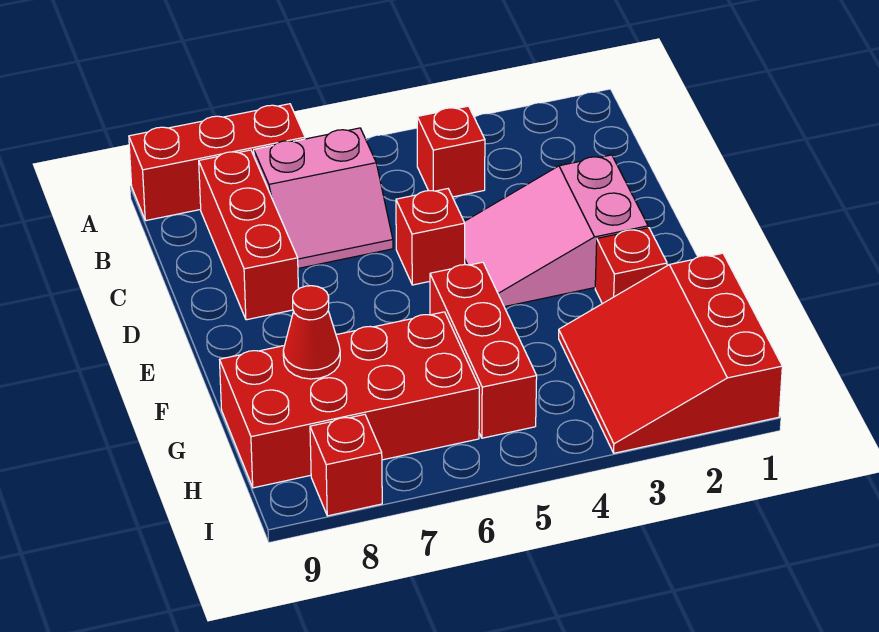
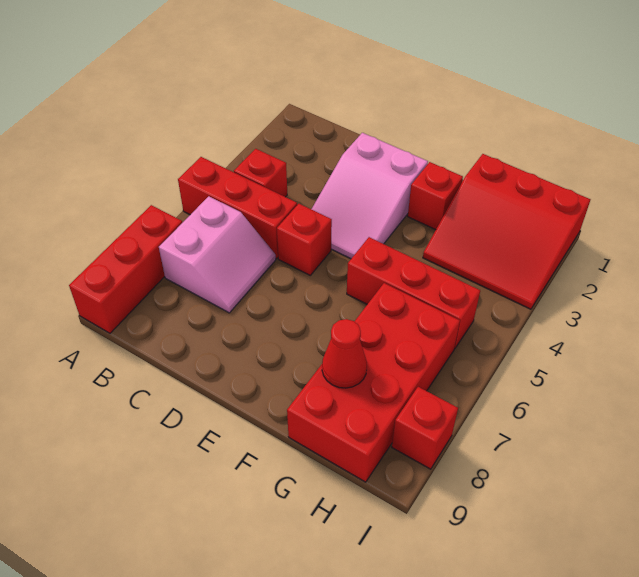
red brick B8:D8 level 1 -> red brick A5:C5 level 1

